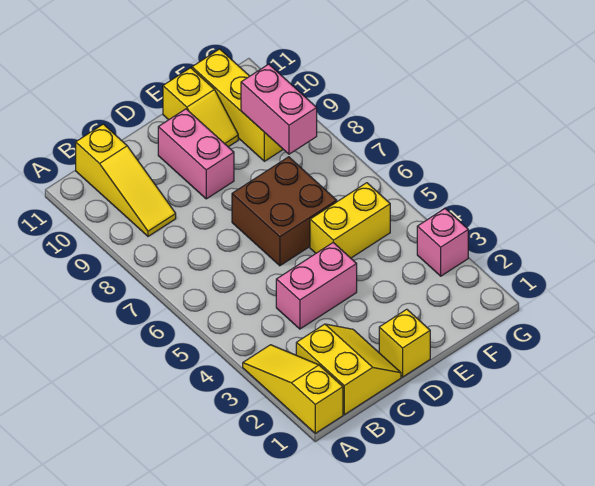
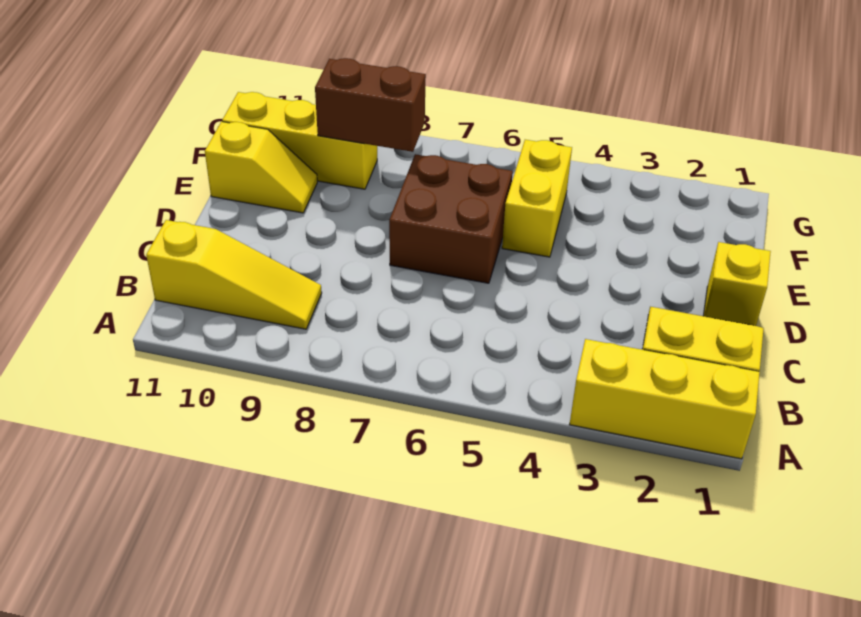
yellow slope A1:A3 level 1 top 1 -> yellow brick A1:A3 level 1
pink brick C4:D4 level 1 -> none
pink brick D9:D10 level 1 -> none
pink brick F8:F9 level 2 -> brown brick F8:F9 level 2
pink brick G3 level 1 -> none

